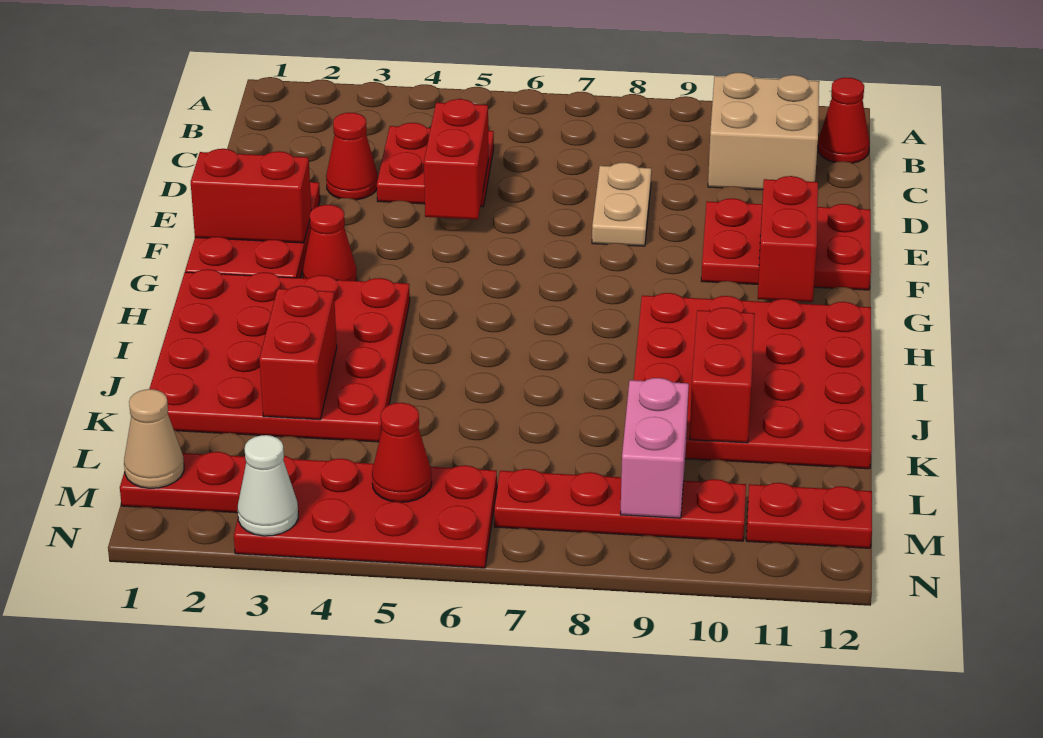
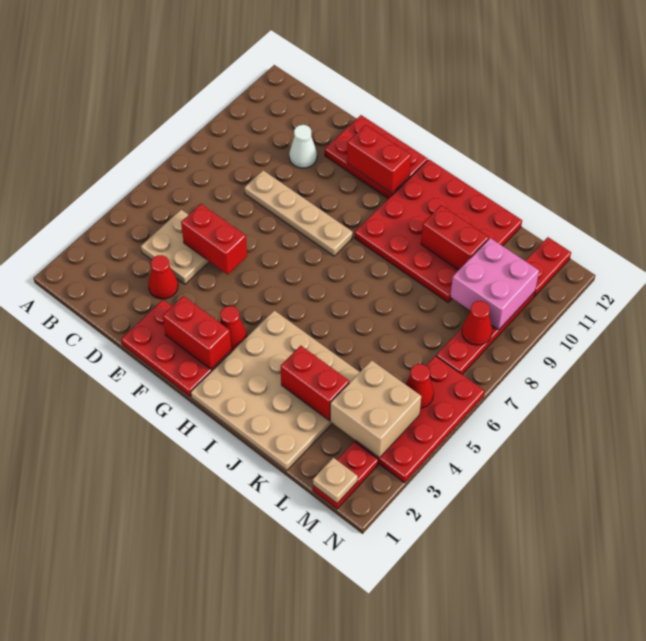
tan brick B10:C11 level 1 -> tan brick L3:M4 level 2
red cone B12 level 1 -> red cone M8 level 2
red plate C4:D5 level 1 -> tan plate C4:D5 level 1
tan plate D8:E8 level 1 -> tan plate D8:G8 level 1
red plate E10:F12 level 1 -> red plate E11:G12 level 1
red brick F1:F2 level 2 -> red brick F2:G2 level 2
red plate H1:K4 level 1 -> tan plate H1:K4 level 1
pink brick L9:M9 level 2 -> pink brick L9:M10 level 2
tan cone M1 level 2 -> tan plate M1 level 2
white cone N3 level 2 -> white cone D10 level 1

